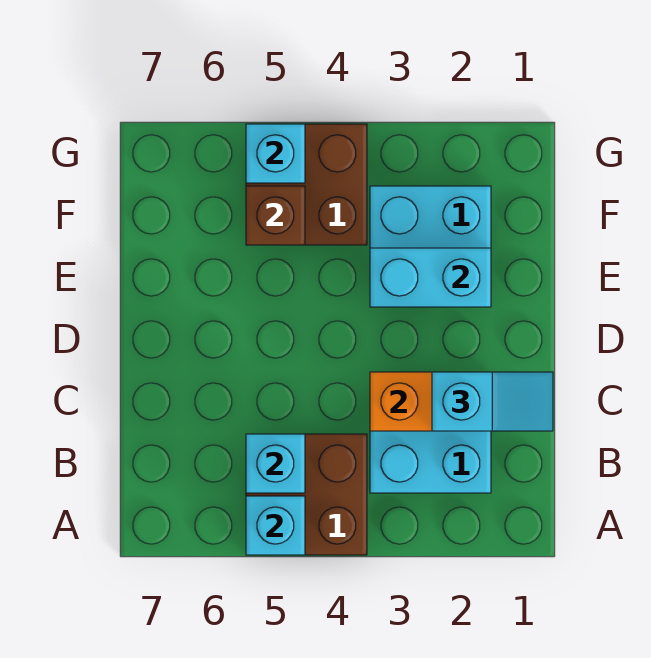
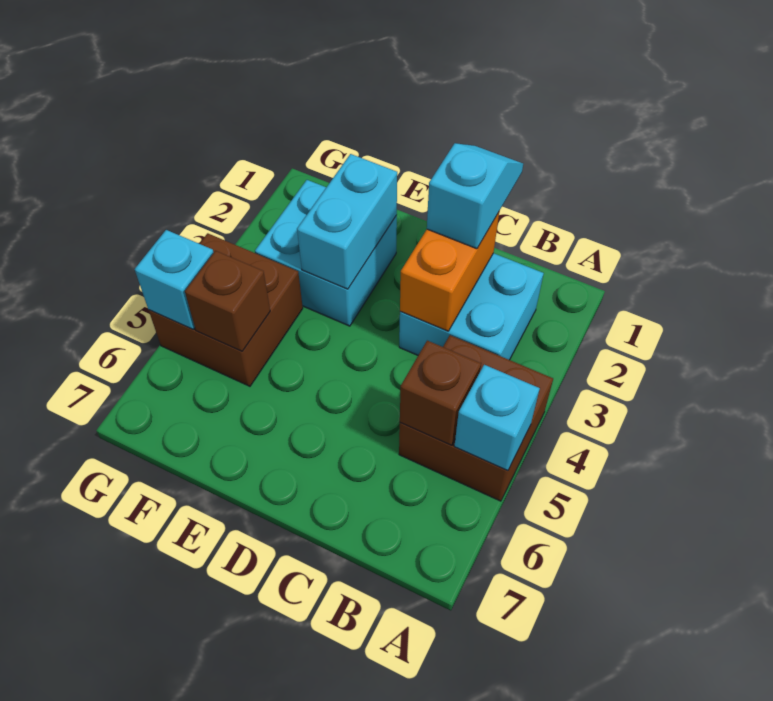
cyan brick B5 level 2 -> brown brick B5 level 2

